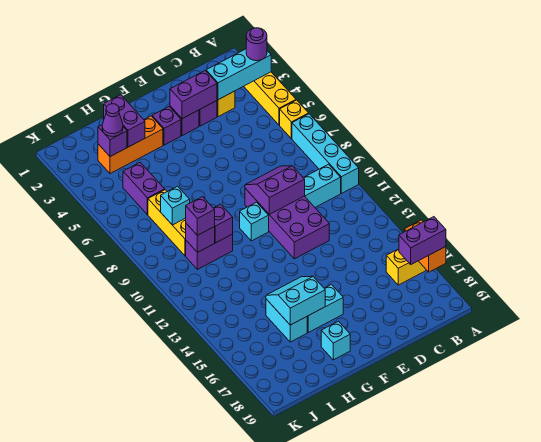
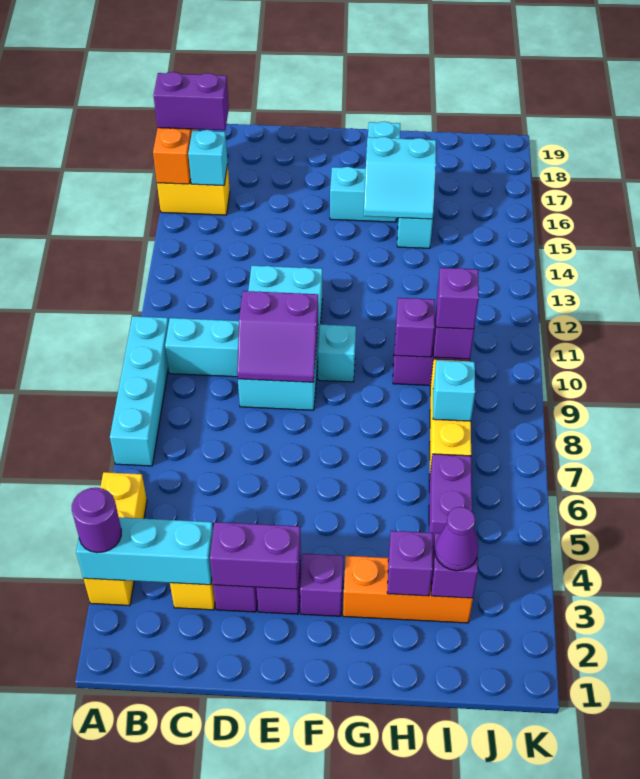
yellow brick A6 level 1 -> none
none -> cyan brick B16 level 2
purple brick D9:E12 level 1 -> cyan brick D9:E12 level 1
purple brick H2:H3 level 2 -> purple brick H3 level 2

